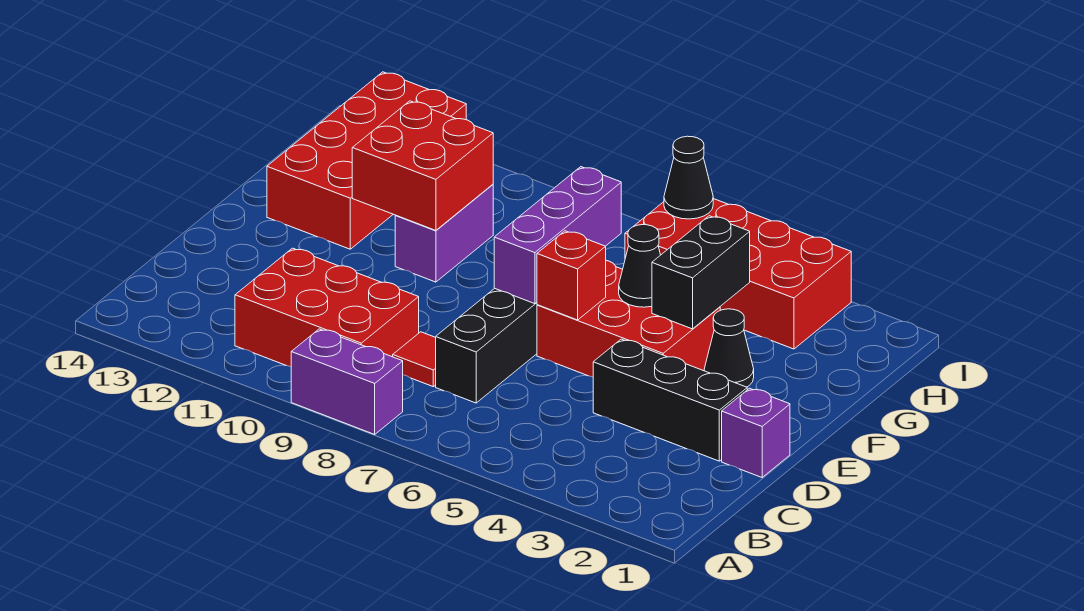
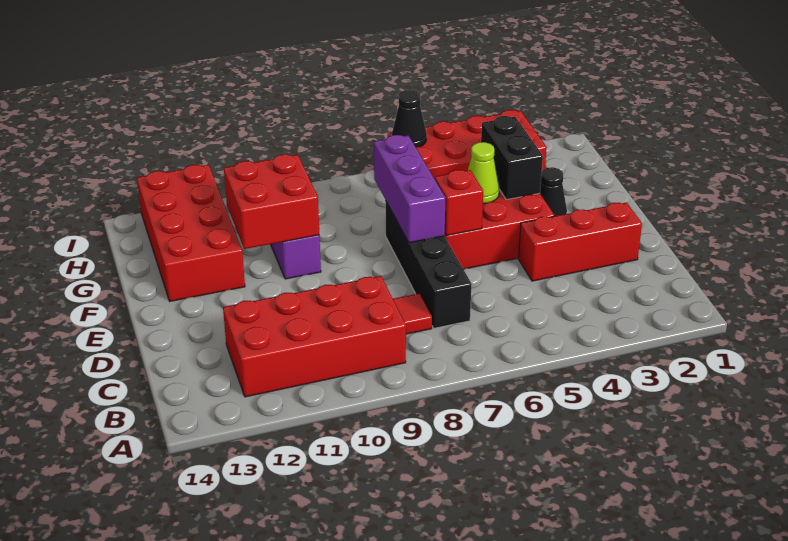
purple brick A8:A9 level 1 -> none
red brick B9:C11 level 1 -> red brick B9:C12 level 1
purple brick D1 level 1 -> none
black brick D2:D4 level 1 -> red brick D2:D4 level 1
black cone F5 level 2 -> lime cone F5 level 2

